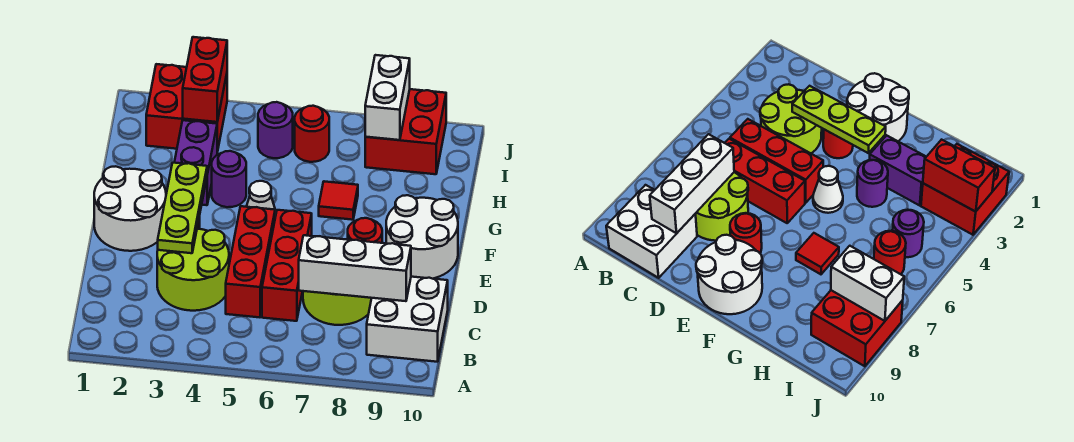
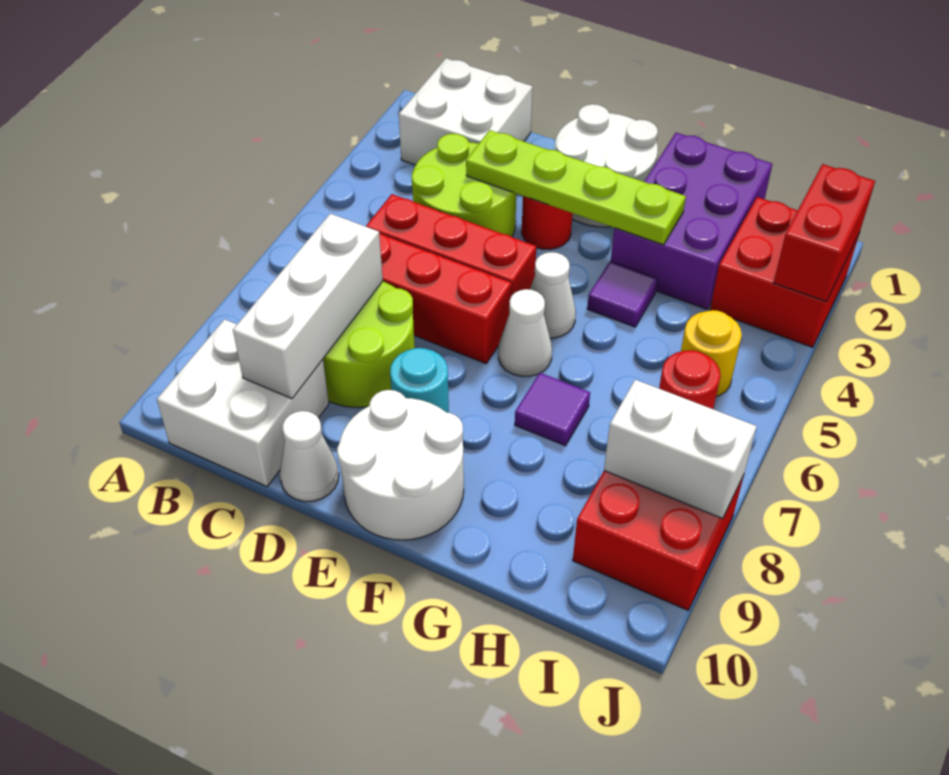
none -> white brick B1:C2 level 1
lime plate D3:F3 level 2 -> lime plate D3:G3 level 2
none -> white cone D10 level 1
red round brick E8 level 1 -> cyan round brick E8 level 1
none -> white cone F6 level 1
purple brick G3:H3 level 1 -> purple brick G1:H3 level 1
purple round brick G4 level 1 -> purple tile G4 level 1
red tile G7 level 1 -> purple tile G7 level 1
red brick I3:J3 level 2 -> red brick J2:J3 level 2
purple round brick I5 level 1 -> yellow round brick I5 level 1

